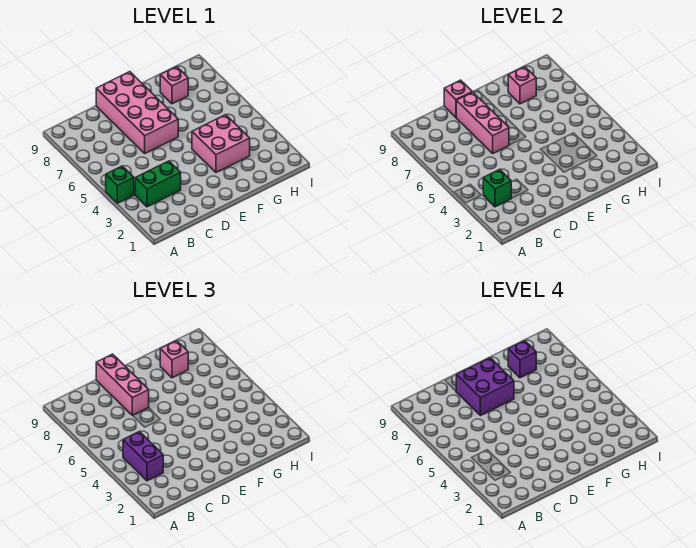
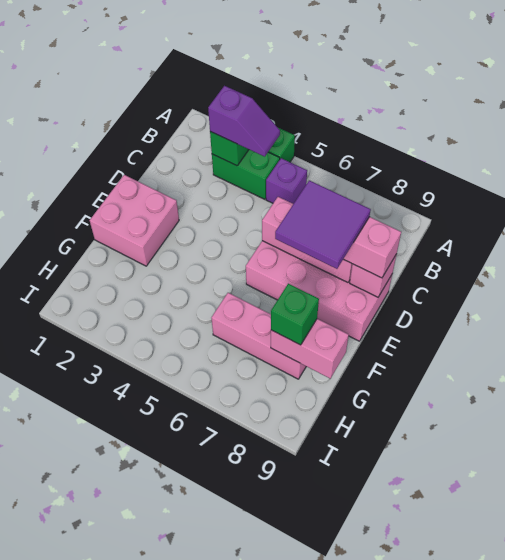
green brick B3:C3 level 1 -> green brick B3:B4 level 1
purple brick B3:B4 level 3 -> purple slope B3:B4 level 3 top 3
purple brick D7:E8 level 4 -> purple tile D7:E8 level 4
pink brick F3:G4 level 1 -> pink brick E1:F2 level 1
pink brick G8 level 1 -> pink brick G6:G8 level 1
pink brick G8 level 2 -> pink brick G8:G9 level 2
pink brick G8 level 3 -> green brick G8 level 3
purple brick G8 level 4 -> purple brick B5 level 1

